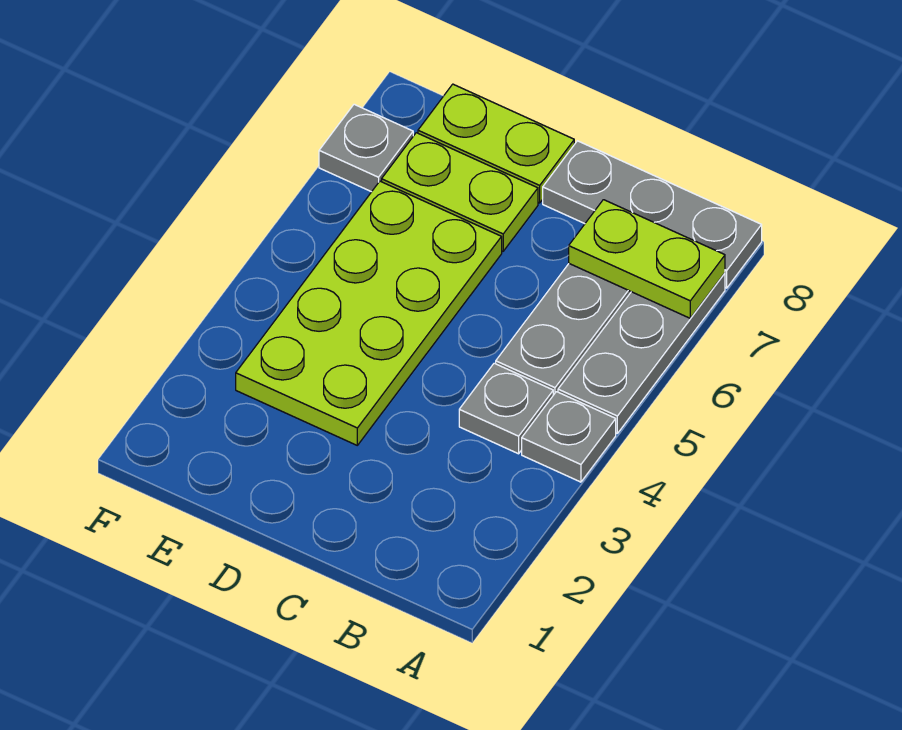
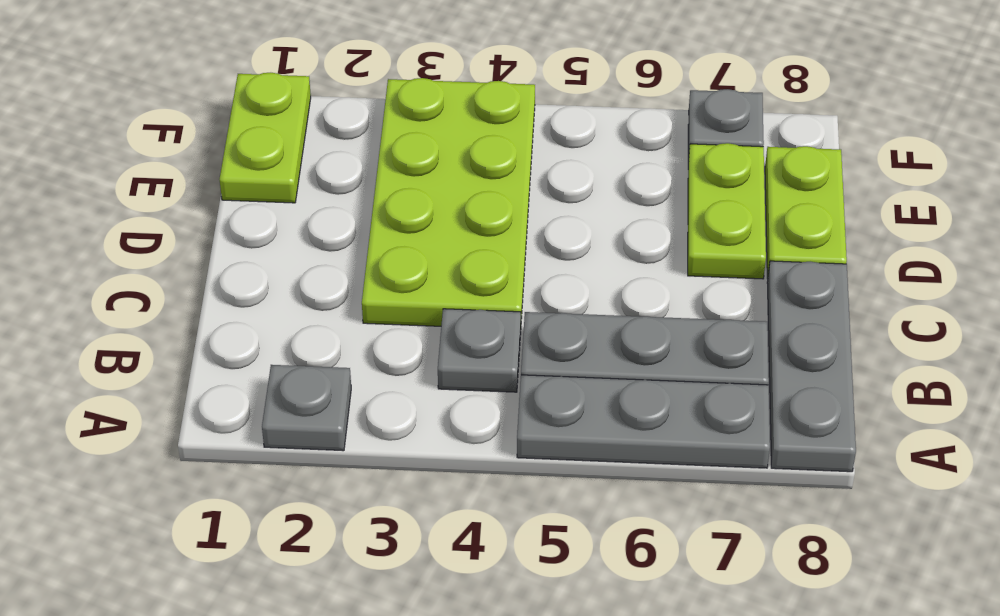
grey plate A4 level 1 -> grey plate A2 level 1
lime plate A7:B7 level 2 -> lime plate E1:F1 level 1
lime plate D3:E6 level 1 -> lime plate C3:F4 level 1

